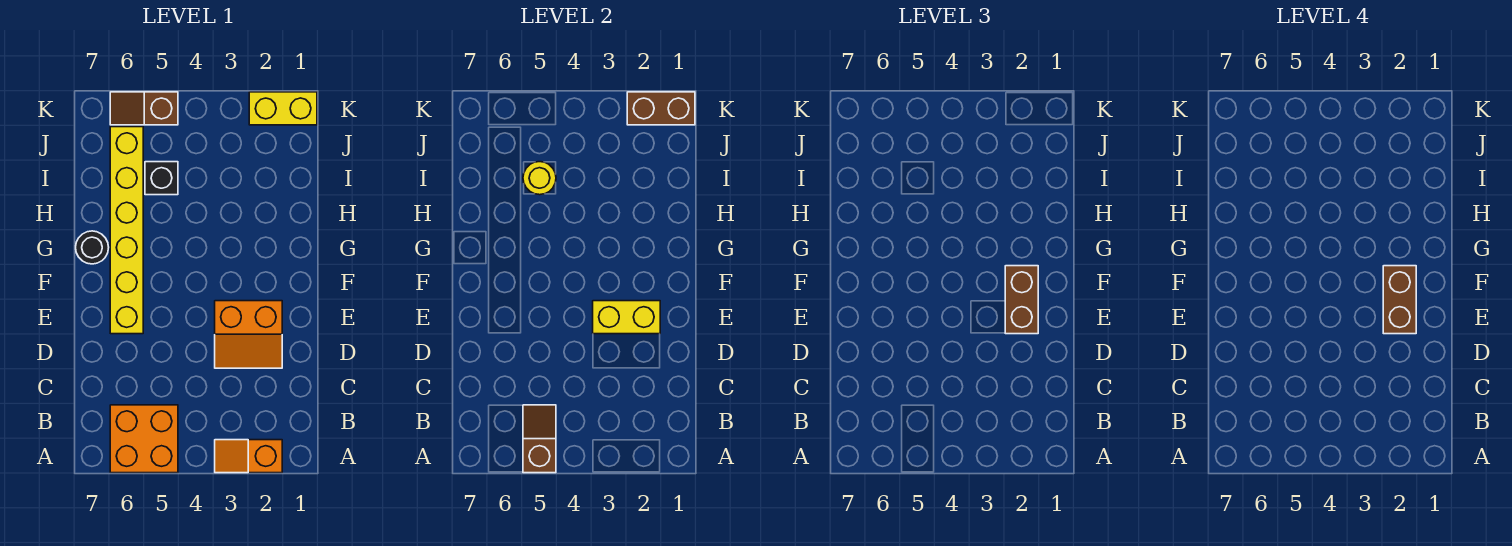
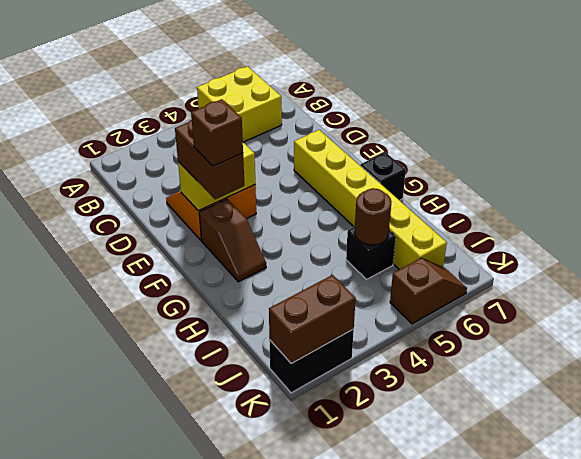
orange slope A2:A3 level 1 top 2 -> none
orange brick A5:B6 level 1 -> yellow brick A5:B6 level 1
brown slope A5:B5 level 2 top A -> brown slope F2:G2 level 1 top F
brown brick E2:F2 level 4 -> brown brick F2 level 4
black round brick G7 level 1 -> black brick G7 level 1
yellow round brick I5 level 2 -> brown round brick I5 level 2
yellow brick K1:K2 level 1 -> black brick K1:K2 level 1

